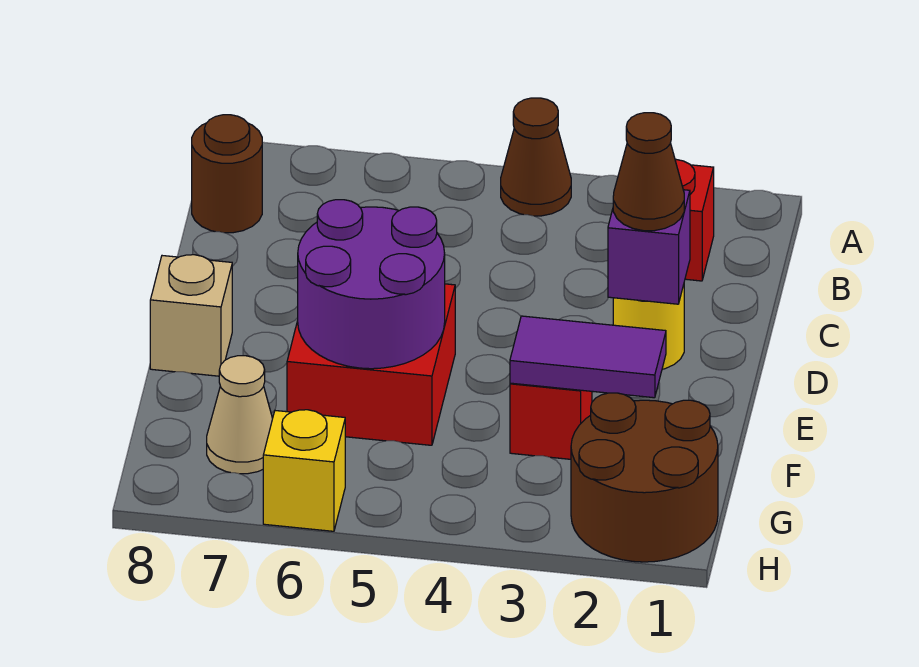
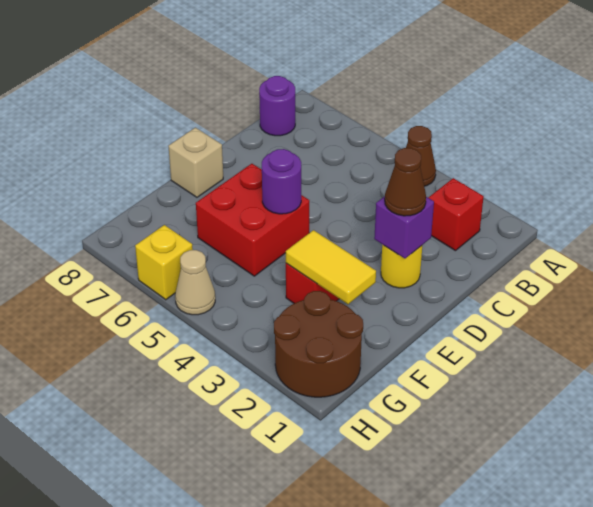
brown round brick B8 level 1 -> purple round brick B8 level 1
purple round brick E5:F6 level 2 -> purple round brick E5 level 2
purple tile F2:F3 level 2 -> yellow tile F2:F3 level 2
tan cone G7 level 1 -> tan cone H5 level 1

